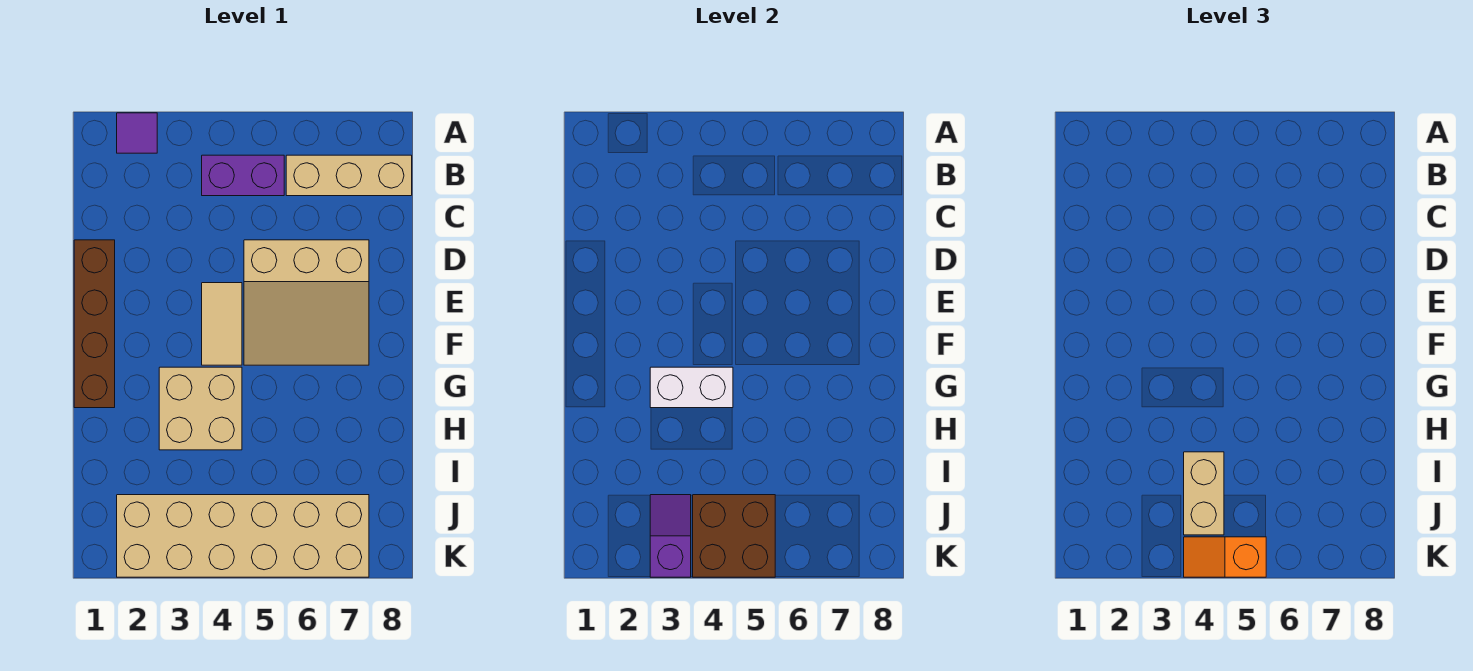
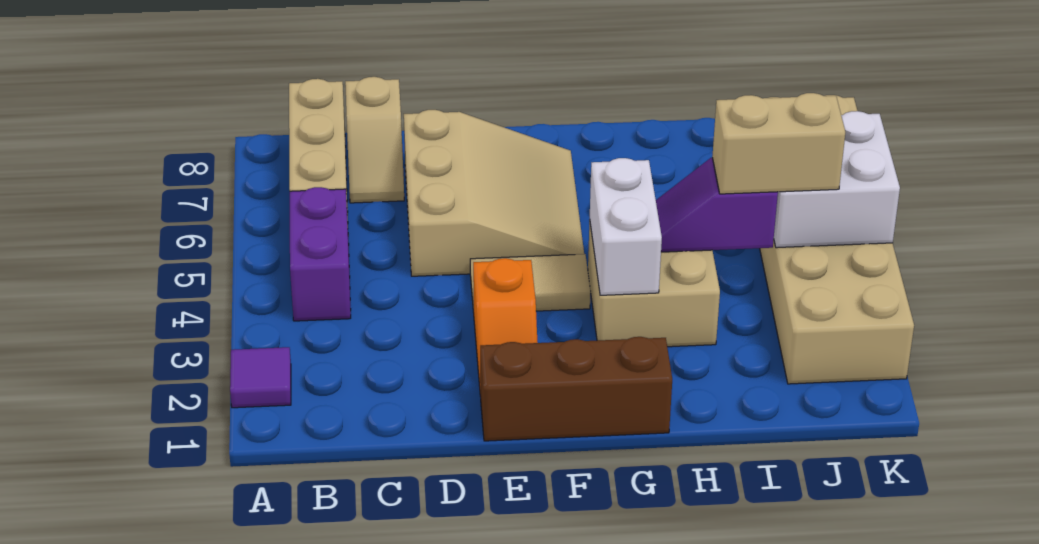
none -> tan slope C7:C8 level 1 top 8
brown brick D1:G1 level 1 -> brown brick E1:G1 level 1
purple slope J3:K3 level 2 top K -> purple slope H4:I4 level 2 top I
brown brick J4:K5 level 2 -> white brick J4:K5 level 2
orange slope K4:K5 level 3 top 5 -> orange slope E2:E3 level 1 top 3

